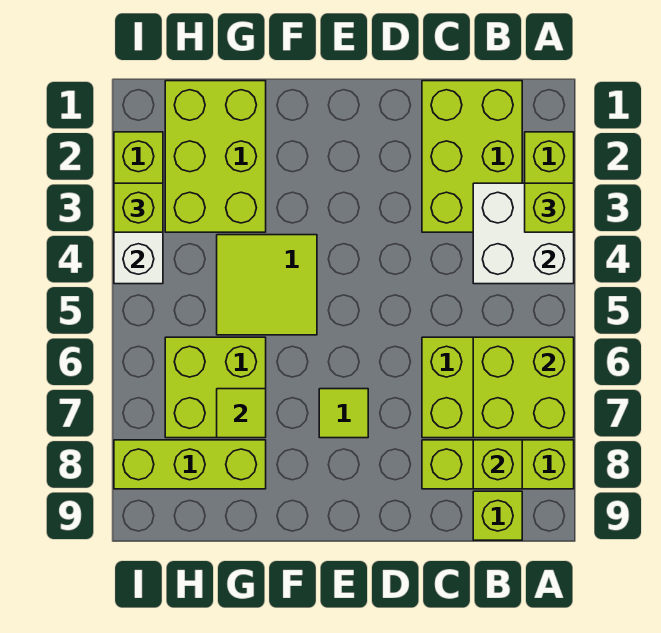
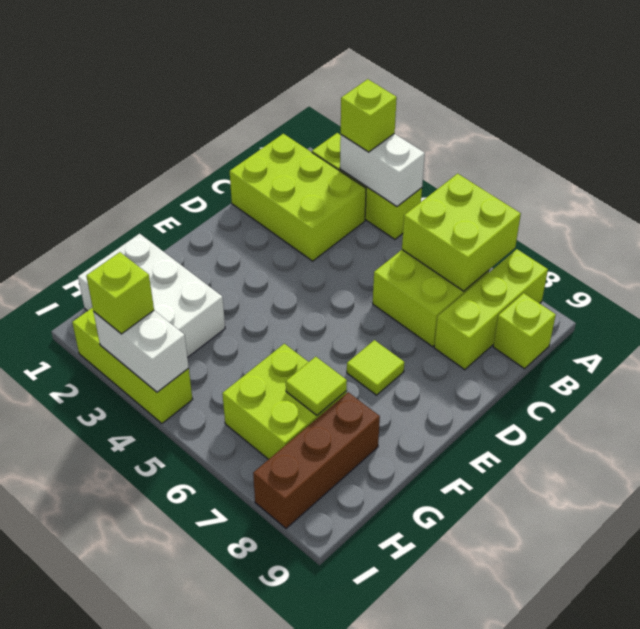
white brick A3:B4 level 2 -> white brick A3:A4 level 2
lime brick B8 level 2 -> none
lime tile F4:G5 level 1 -> none
lime brick G1:H3 level 1 -> white brick G1:H3 level 1
lime brick G8:I8 level 1 -> brown brick G8:I8 level 1

